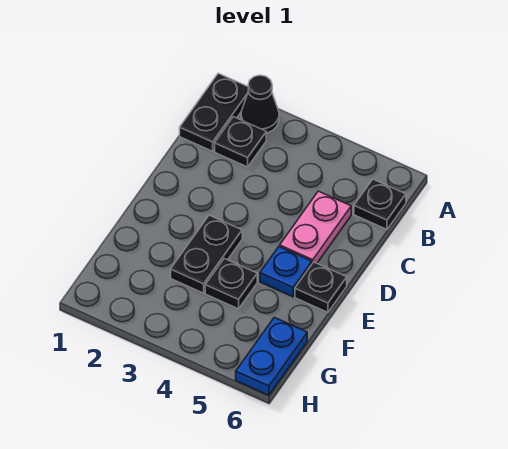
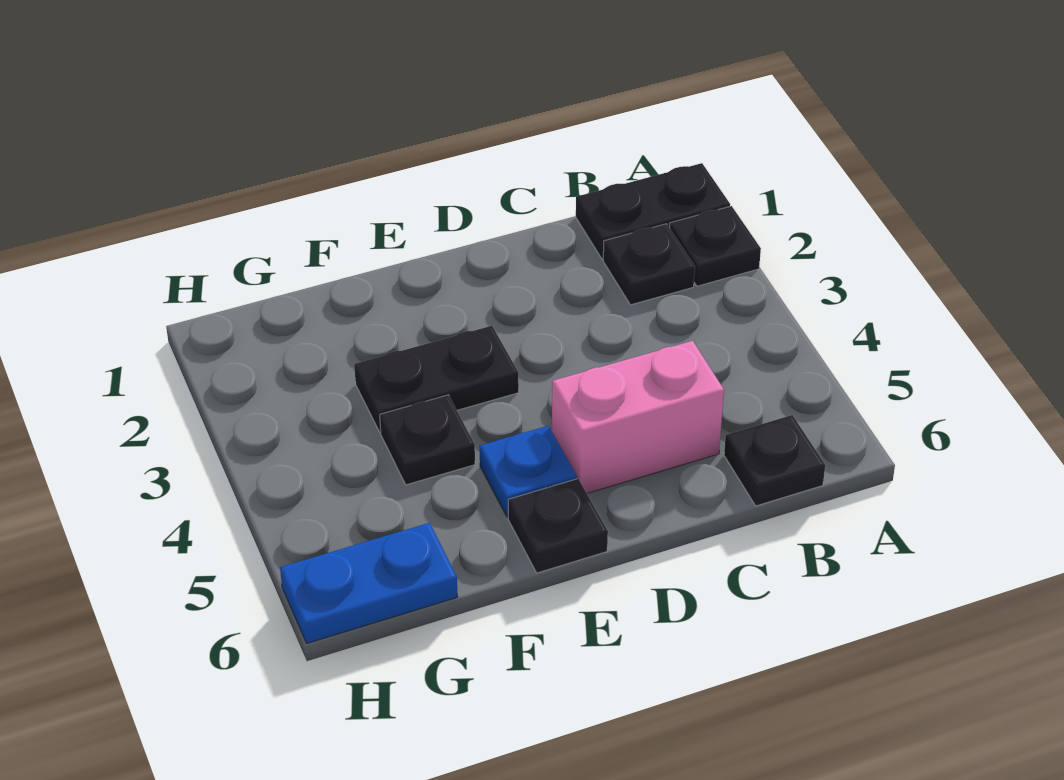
black cone A2 level 1 -> black plate A2 level 1
pink plate C5:D5 level 1 -> pink brick C5:D5 level 1

